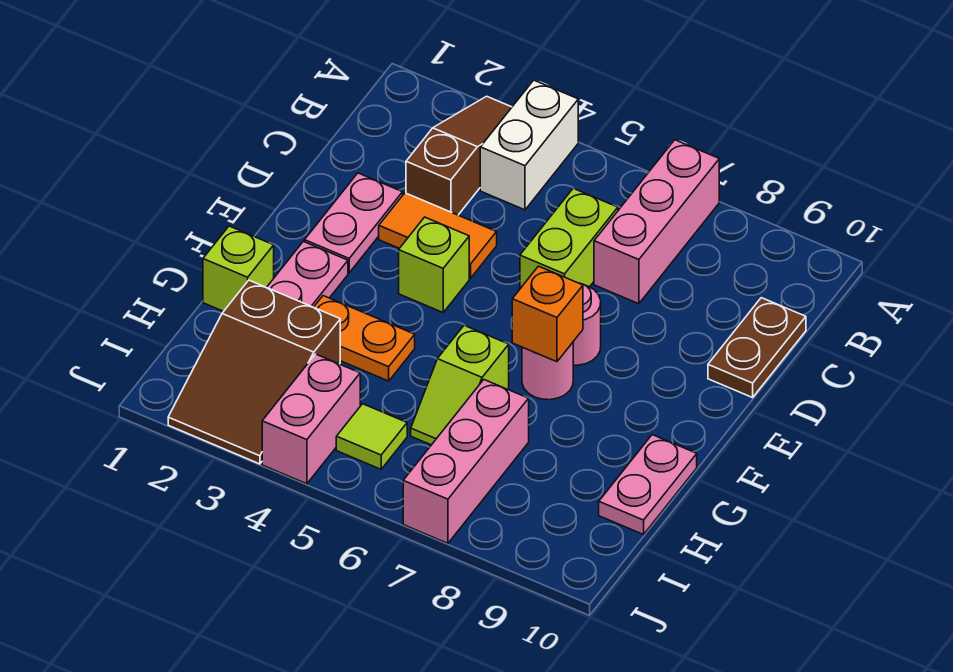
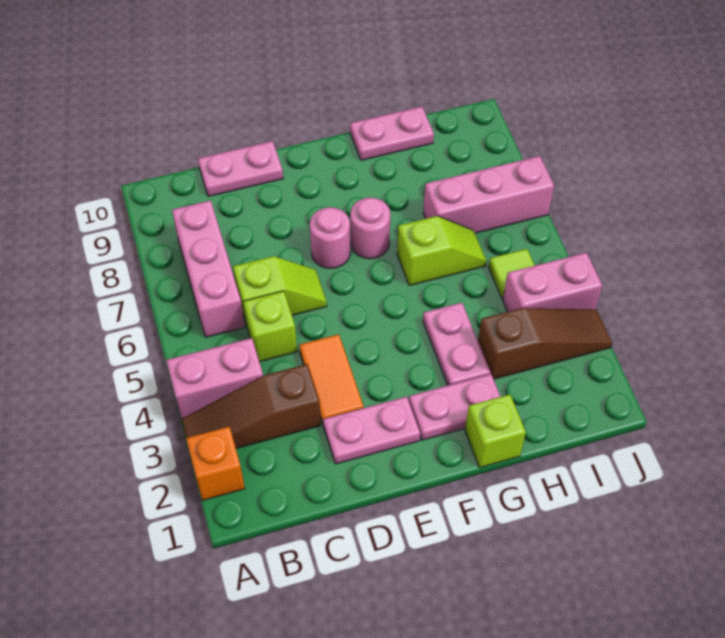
white brick A4:B4 level 1 -> pink brick A4:B4 level 1
pink brick A7:C7 level 1 -> pink brick B6:B8 level 1
lime brick C6:D6 level 1 -> lime slope C6:D6 level 1 top C
brown plate C10:D10 level 1 -> pink plate C10:D10 level 1
lime brick E4 level 1 -> lime brick C5 level 1
orange brick F7 level 2 -> orange brick A2 level 1
orange plate G3:G4 level 1 -> pink plate G3:G4 level 1
brown slope H2:J3 level 1 top H -> brown slope H3:J3 level 1 top H

